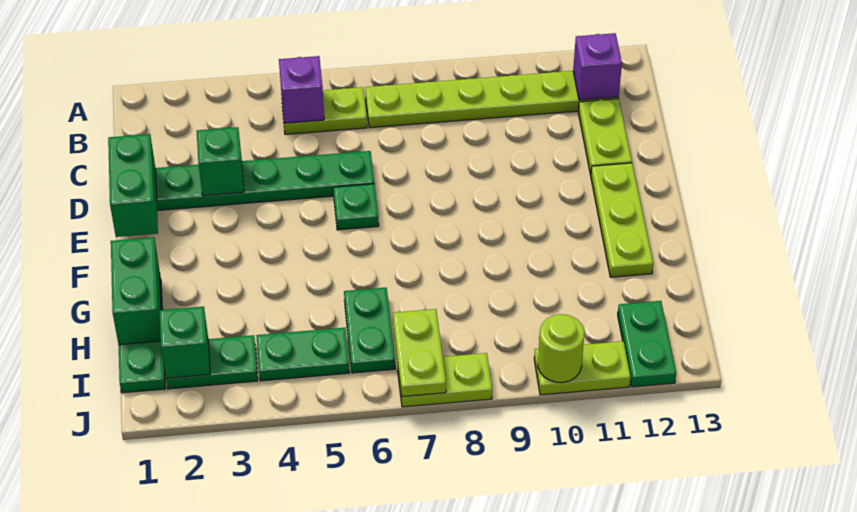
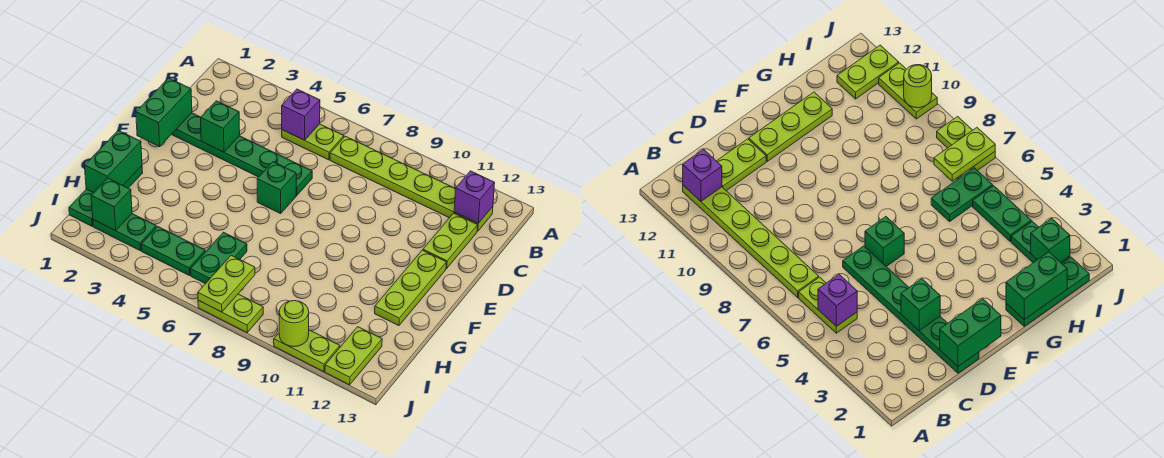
green plate E6 level 1 -> green brick E6 level 1
green plate I12:J12 level 1 -> lime plate I12:J12 level 1

